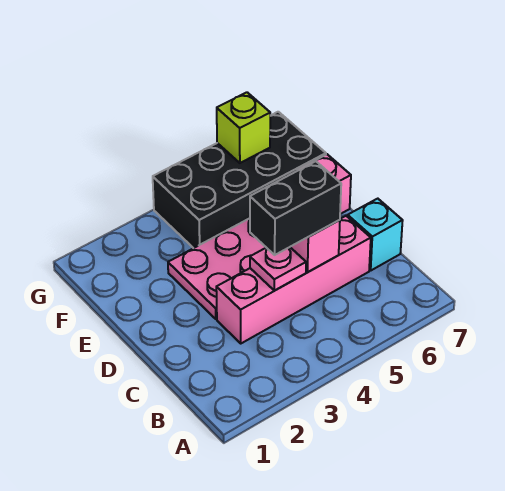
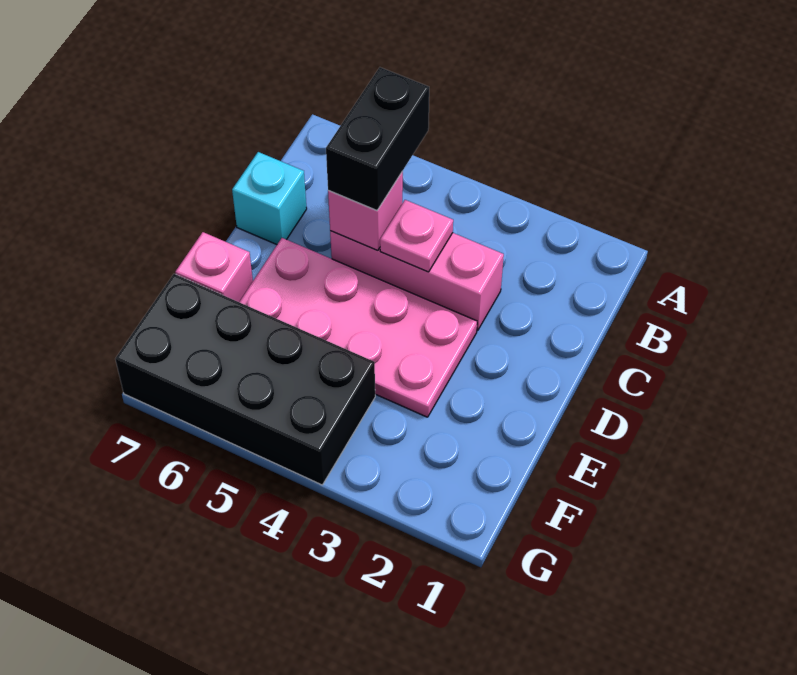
pink brick C3:C6 level 1 -> pink brick C3:C5 level 1
black brick C4:C5 level 3 -> black brick B5:C5 level 3
lime brick G6 level 2 -> none

